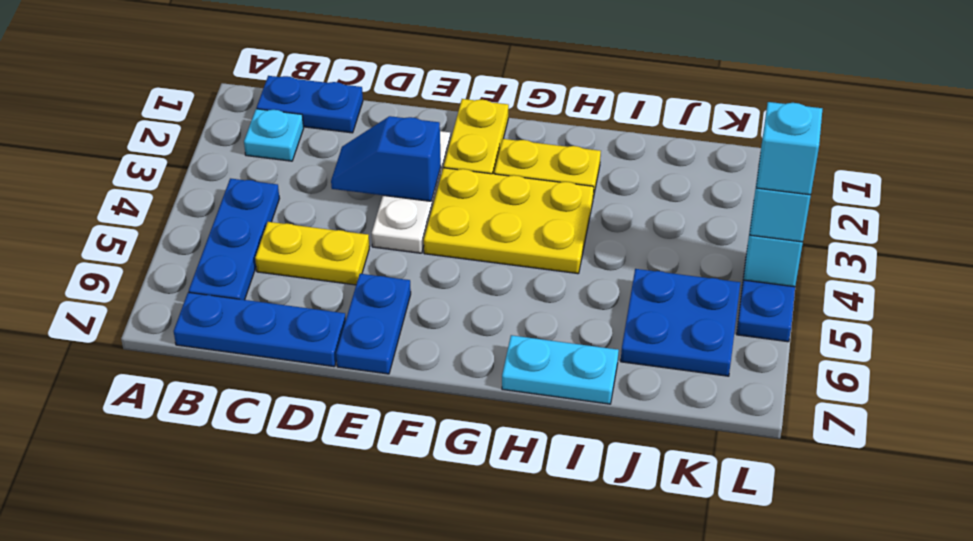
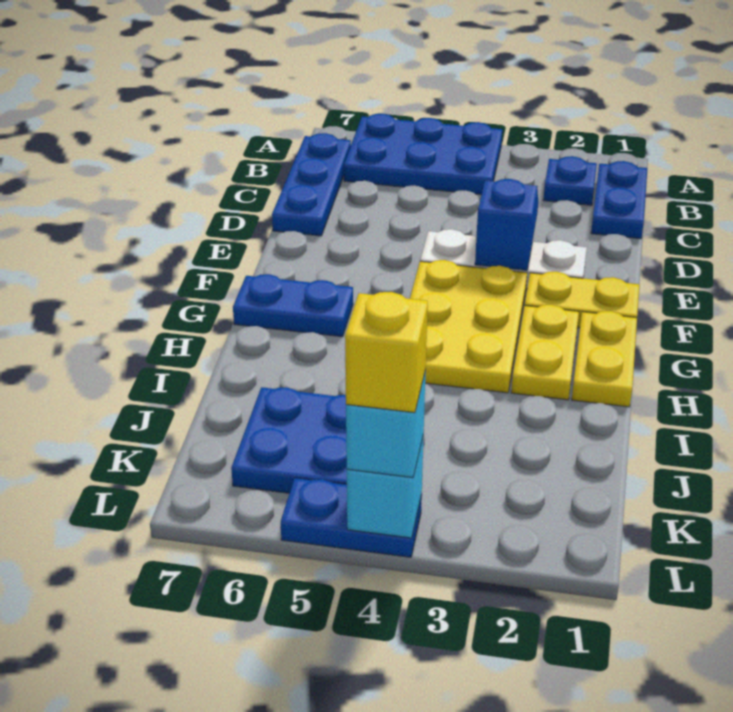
cyan plate B2 level 1 -> blue plate B2 level 1
blue plate B4:B6 level 1 -> blue plate A4:B6 level 1
yellow plate C5:D5 level 1 -> yellow plate G1:H1 level 1
blue plate E6:E7 level 1 -> blue plate G6:G7 level 1
cyan plate H7:I7 level 1 -> none
cyan brick L4 level 4 -> yellow brick L4 level 4

